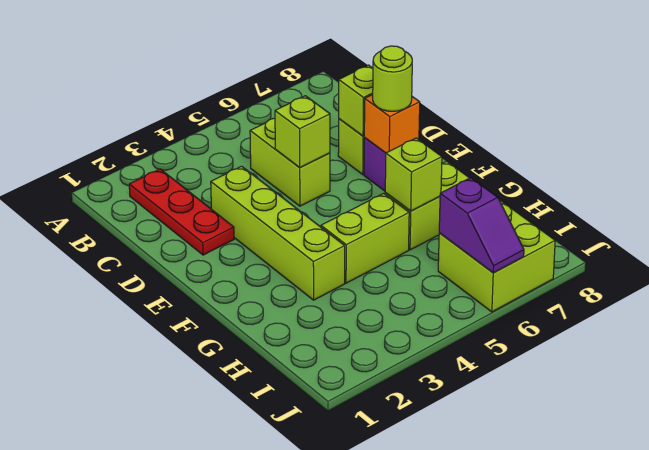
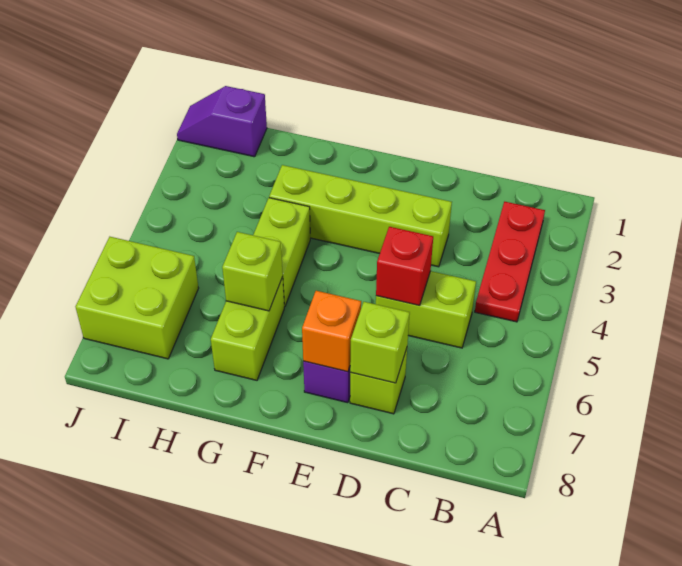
red plate B2:D2 level 1 -> red plate B2:B4 level 1
lime brick D5 level 2 -> red brick D5 level 2
lime round brick E7 level 3 -> none
purple slope I6:J6 level 2 top I -> purple slope I1:J1 level 1 top I

